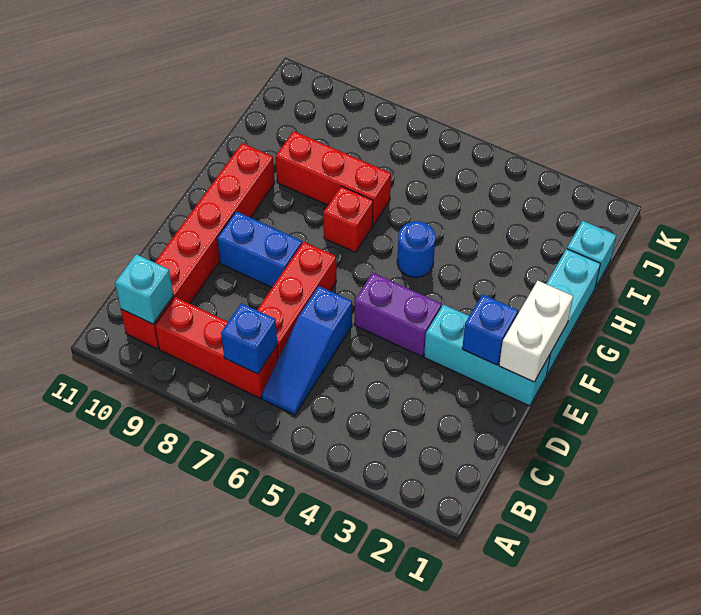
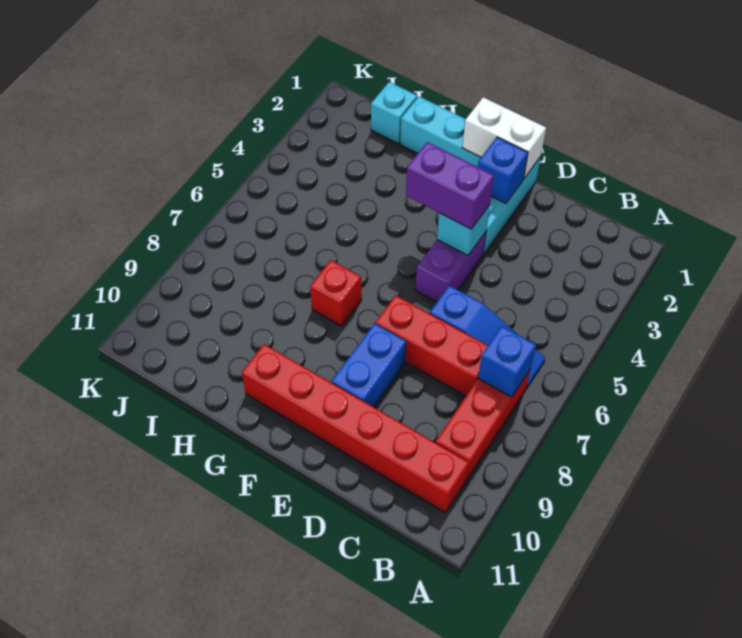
cyan brick B10 level 2 -> cyan brick E4 level 2
none -> purple brick E4:F4 level 3
blue round brick G5 level 1 -> none
red brick H7:H9 level 1 -> none

